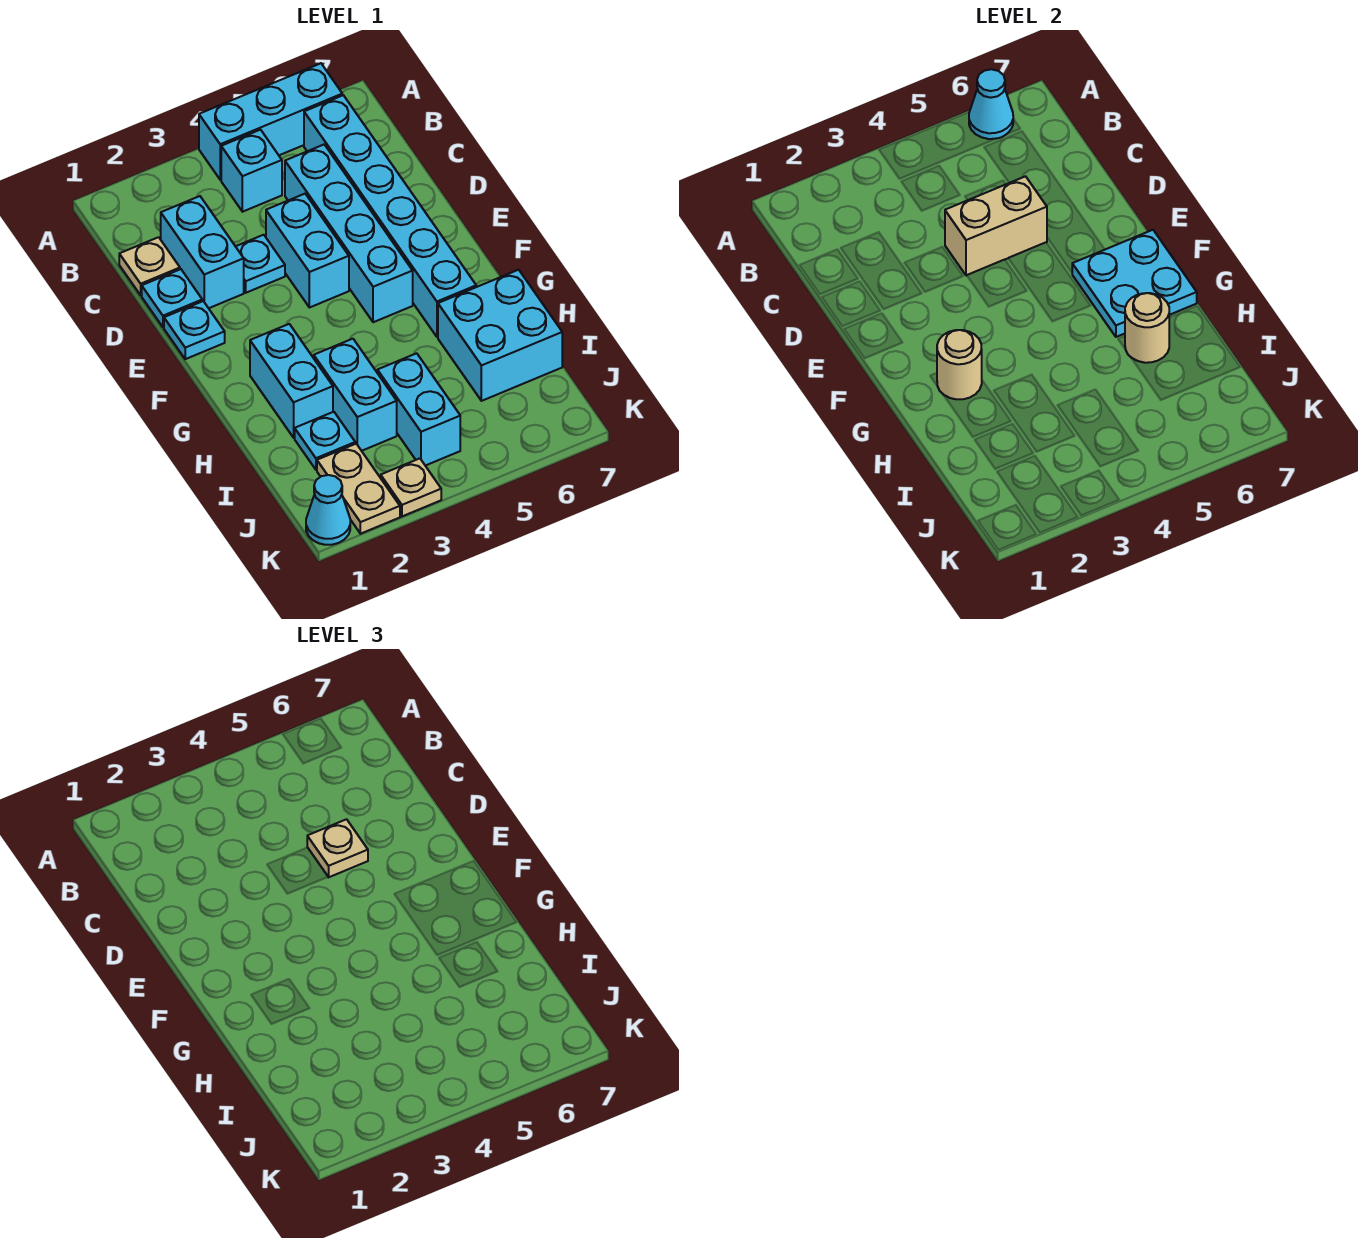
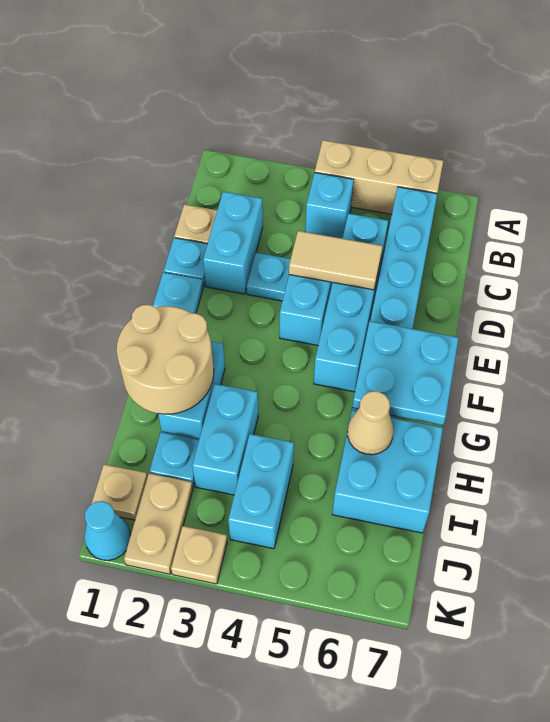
cyan brick A4:A6 level 1 -> tan brick A4:A6 level 1
cyan cone A6 level 2 -> none
tan brick D4:D5 level 2 -> tan tile D4:D5 level 2
tan plate D5 level 3 -> tan plate J1 level 1
tan round brick G2 level 2 -> tan round brick G1:H2 level 2
tan round brick H6 level 2 -> tan cone H6 level 2

